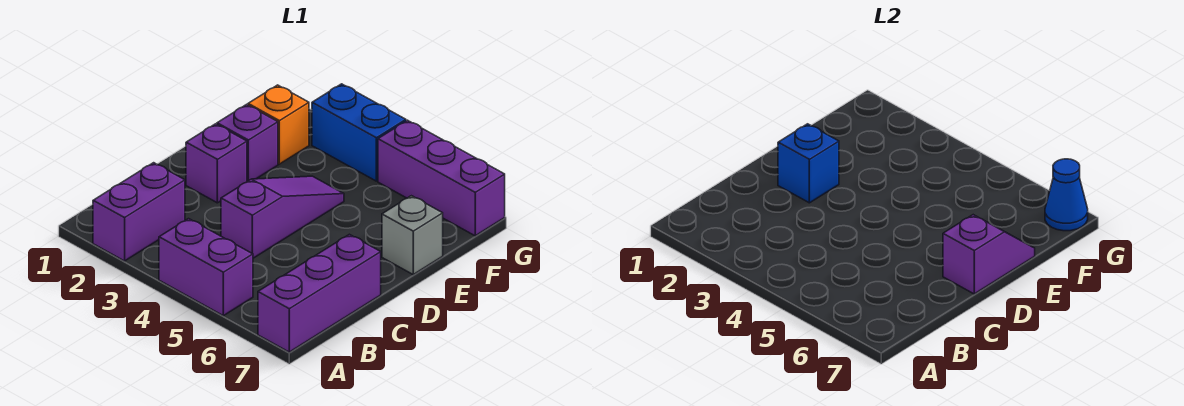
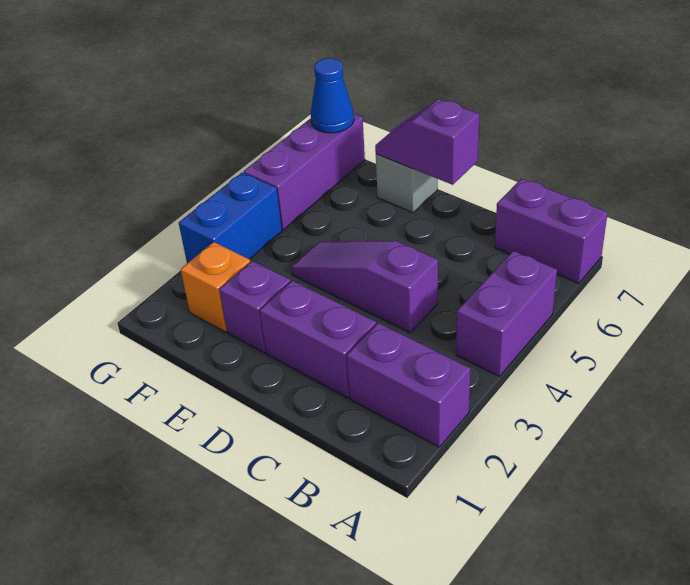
purple brick A7:C7 level 1 -> purple brick A7:B7 level 1
purple brick D2 level 1 -> purple brick C2:D2 level 1
blue brick D2 level 2 -> none

